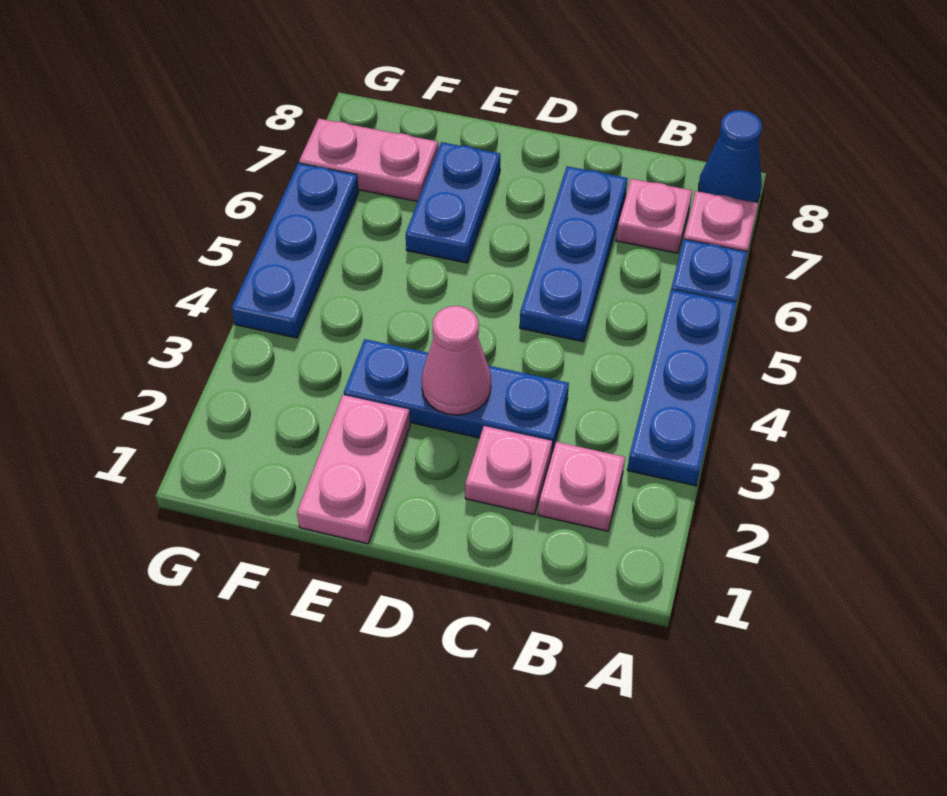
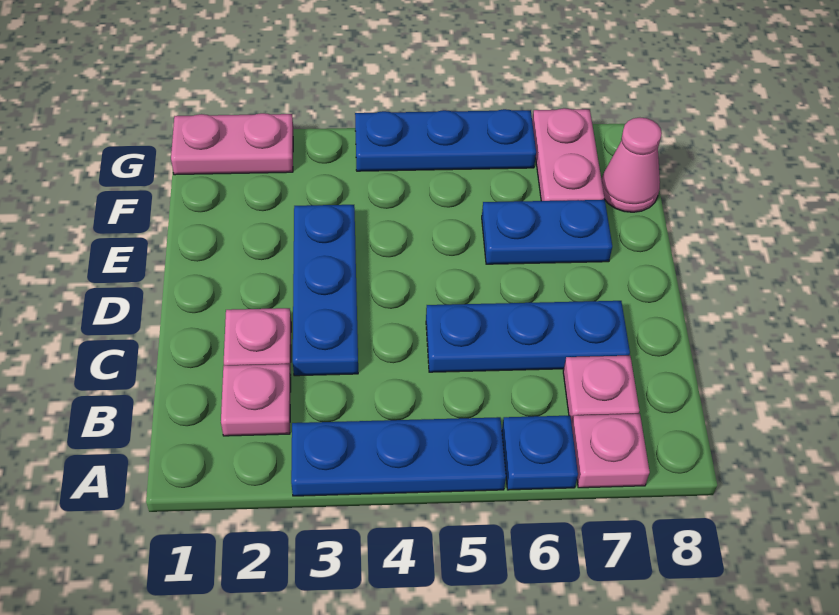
blue cone A8 level 1 -> none
pink cone D3 level 2 -> pink cone F8 level 1
pink plate E1:E2 level 1 -> pink plate G1:G2 level 1

